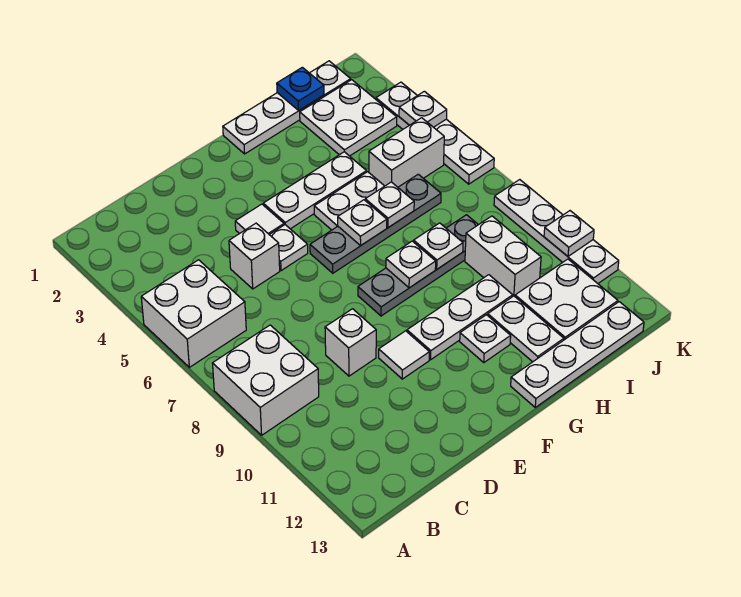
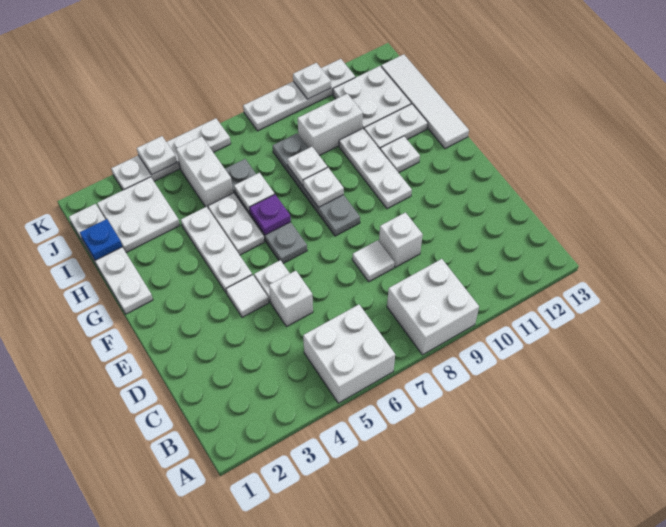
white tile E10 level 1 -> white tile D8 level 1
white plate G6 level 2 -> purple plate G6 level 2
white plate G13:J13 level 1 -> white tile G13:J13 level 1

